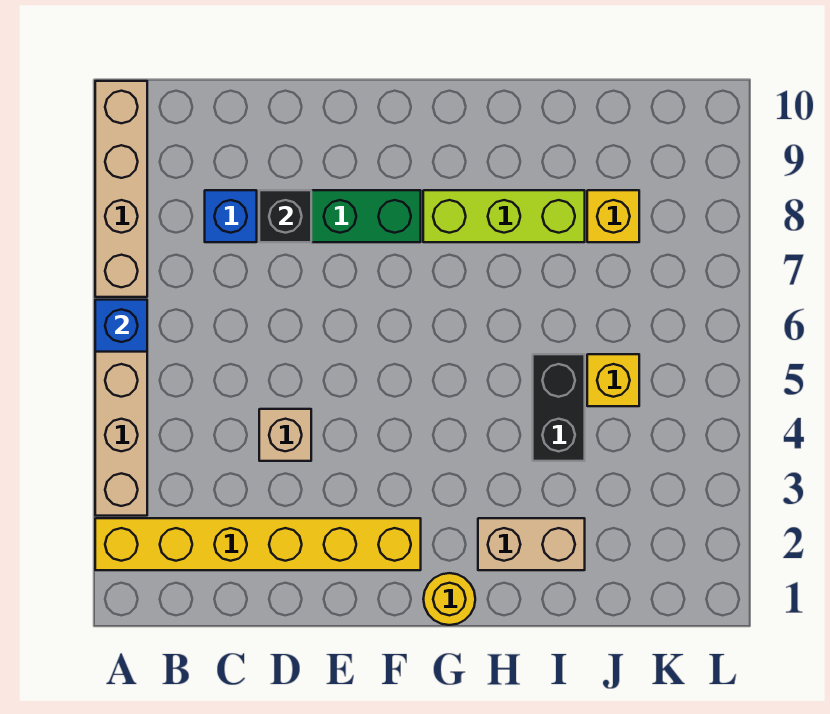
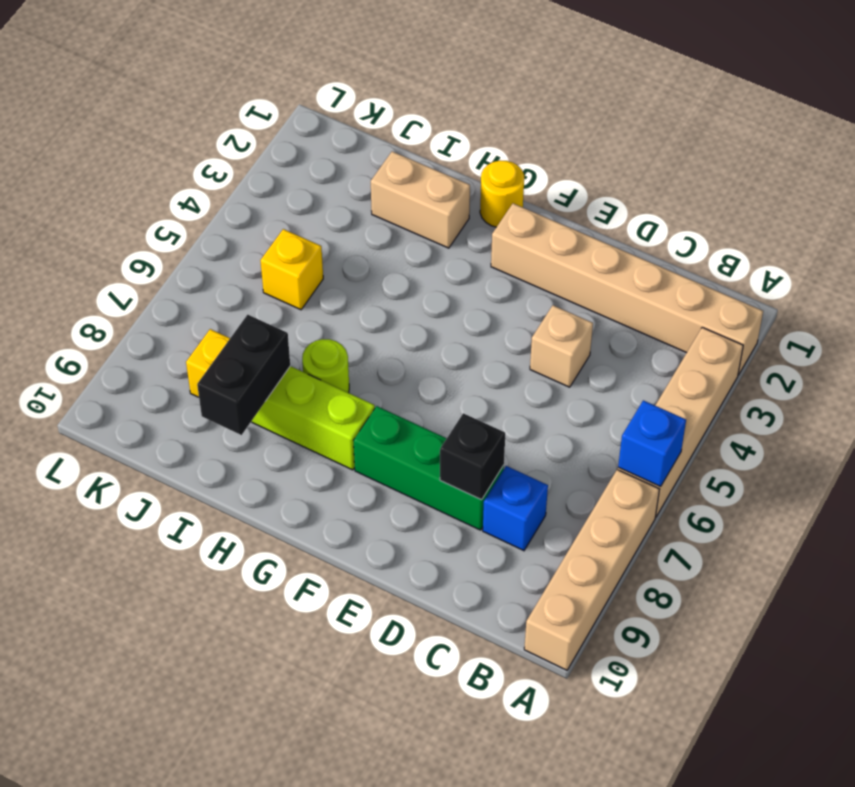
yellow brick A2:F2 level 1 -> tan brick A2:F2 level 1
none -> lime round brick H7 level 1
black brick I4:I5 level 1 -> black brick I8:I9 level 2

